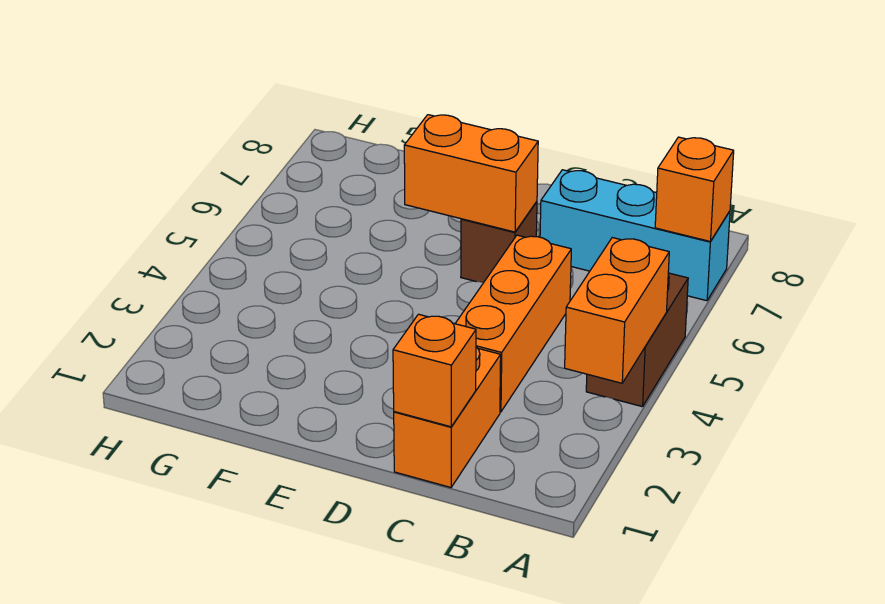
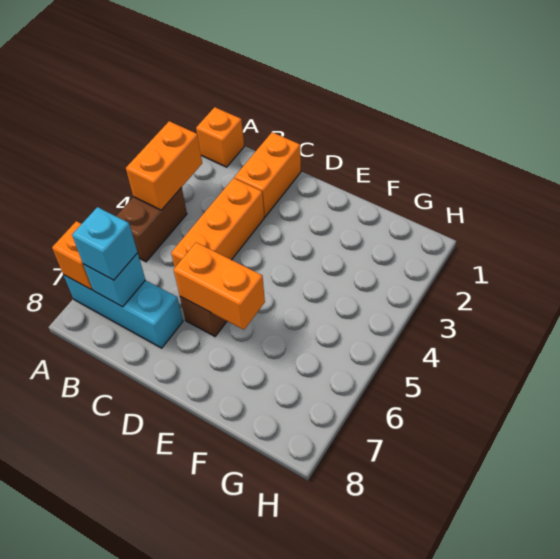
none -> cyan brick B7 level 2
none -> cyan brick B7 level 3
orange brick C1 level 2 -> orange brick A1 level 1

